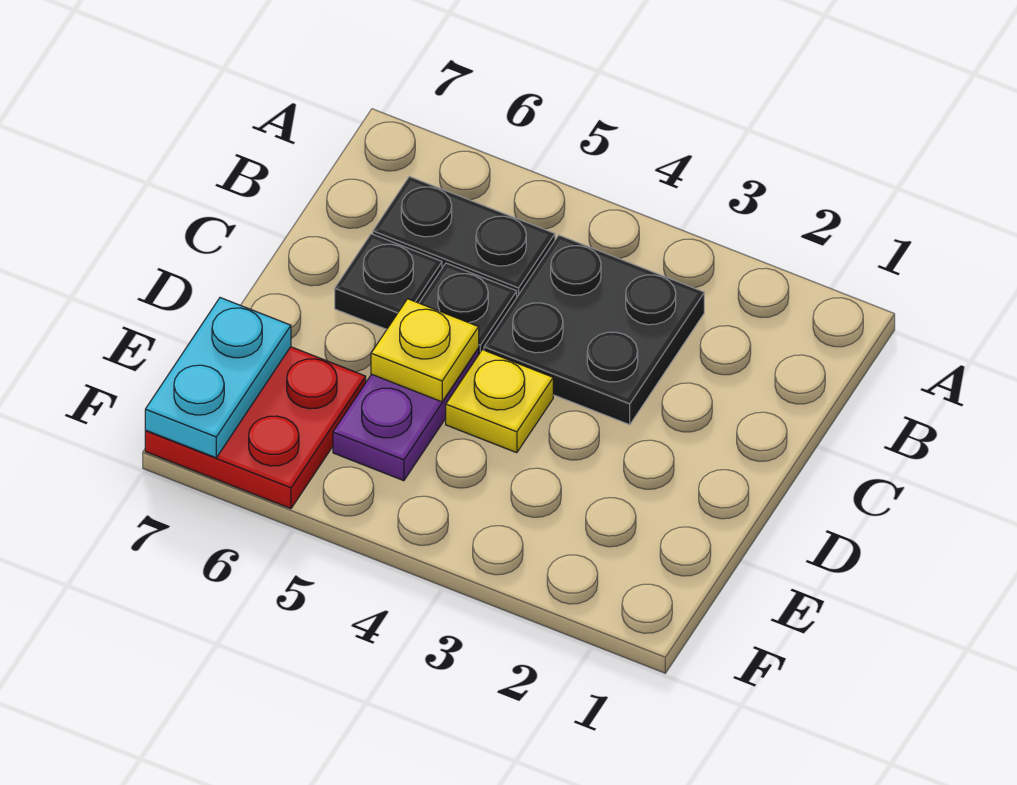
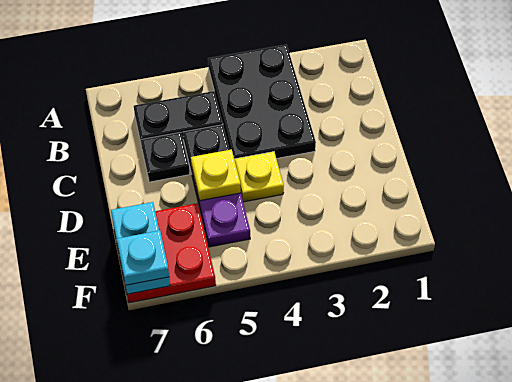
black plate B3:C4 level 1 -> black plate A3:C4 level 1
none -> cyan plate F7 level 3

